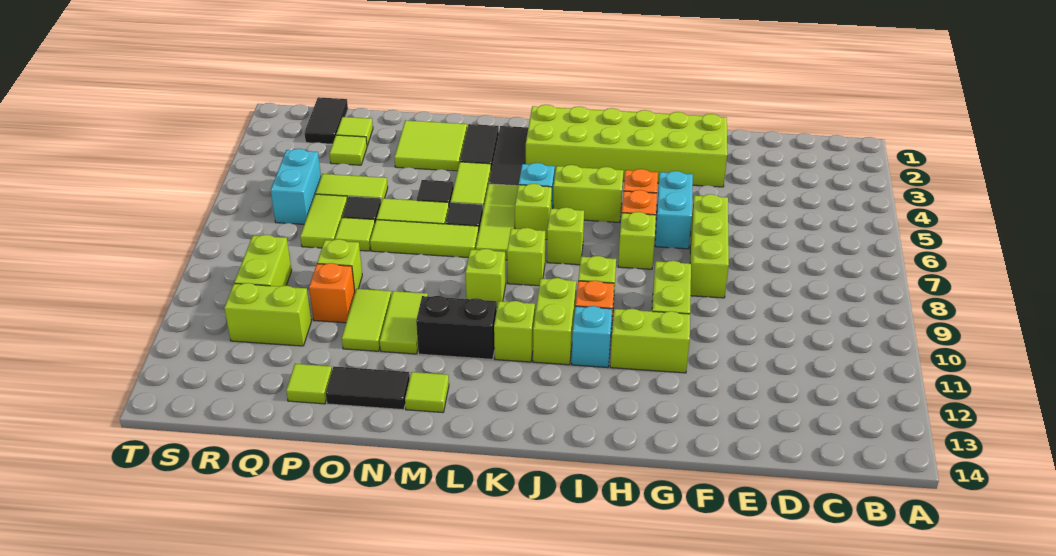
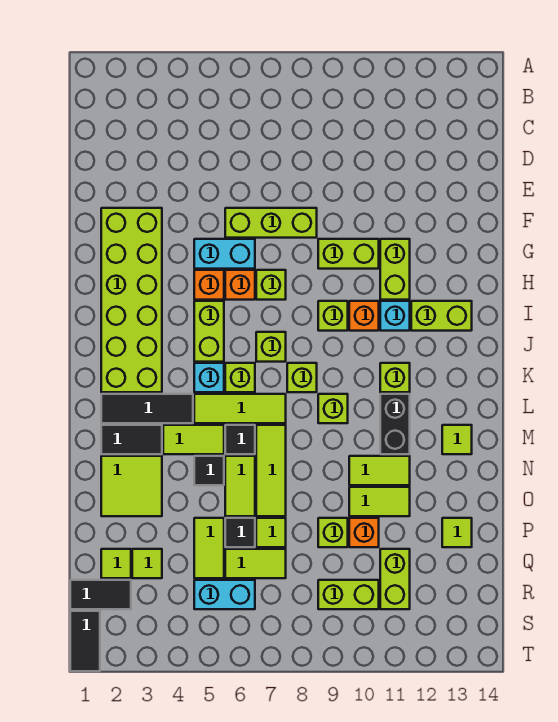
lime brick J10:J11 level 1 -> lime brick I12:I13 level 1
black tile N13:O13 level 1 -> black tile S1:T1 level 1

